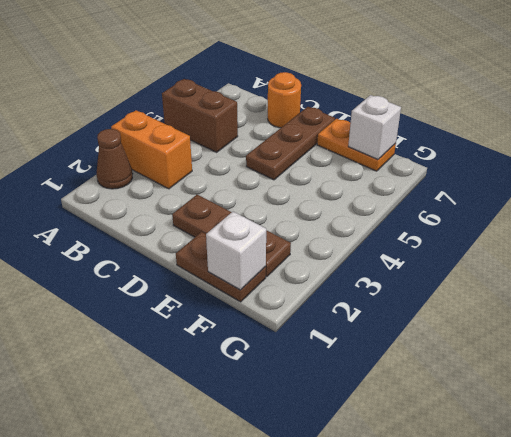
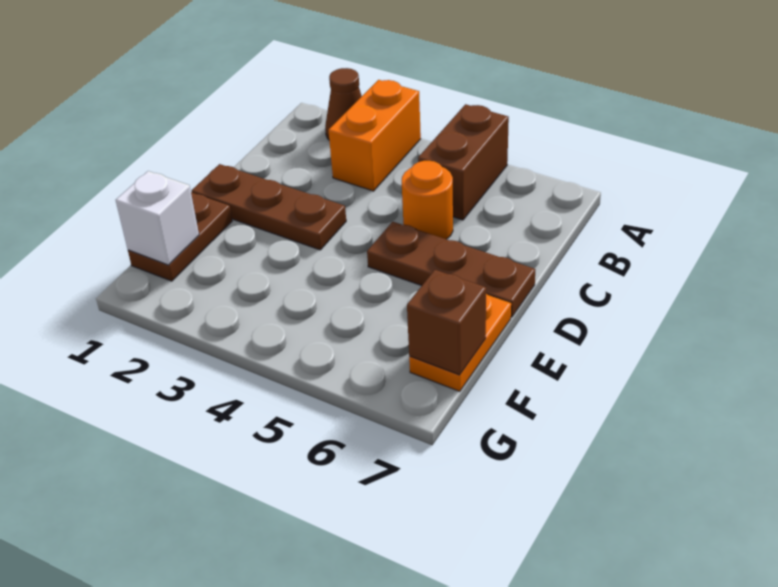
orange round brick C7 level 1 -> orange round brick C5 level 1
brown plate D2:F2 level 1 -> brown plate D1:D3 level 1
white brick F7 level 2 -> brown brick F7 level 2

